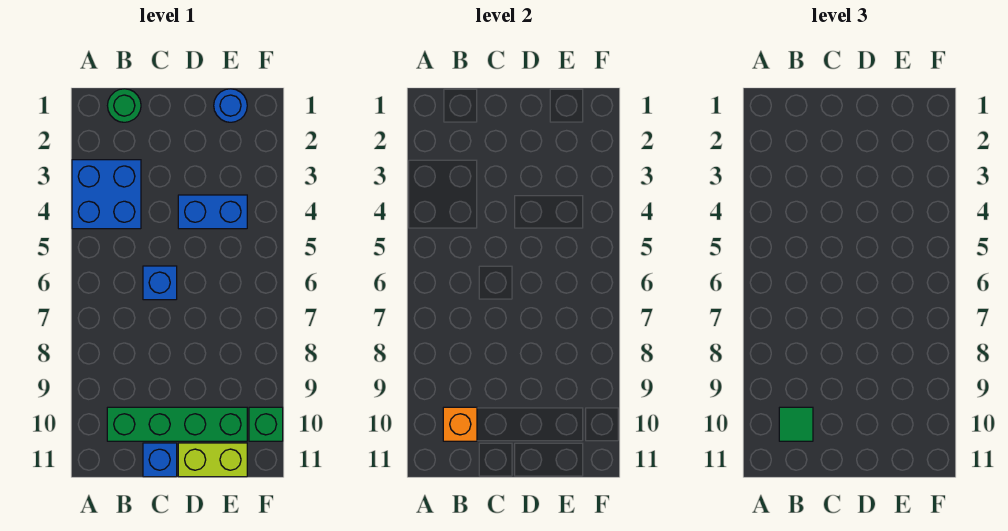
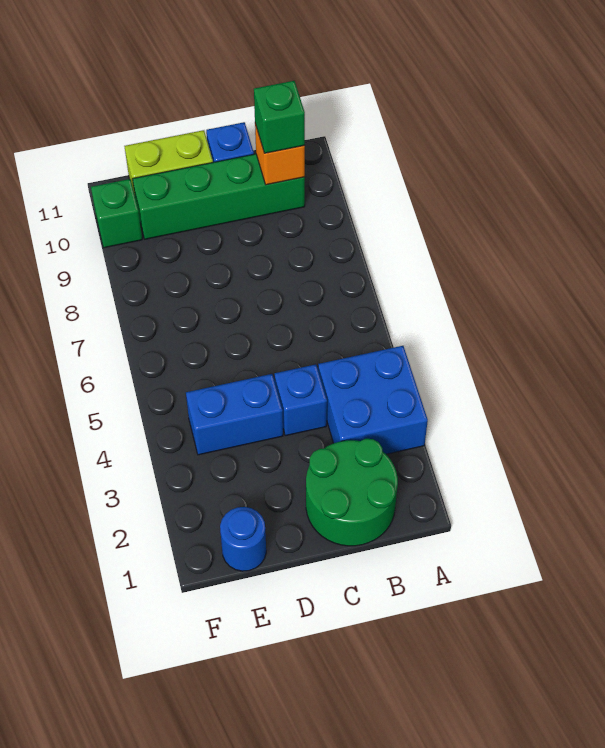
green round brick B1 level 1 -> green round brick B1:C2 level 1
green tile B10 level 3 -> green brick B10 level 3
blue brick C6 level 1 -> blue brick C4 level 1

